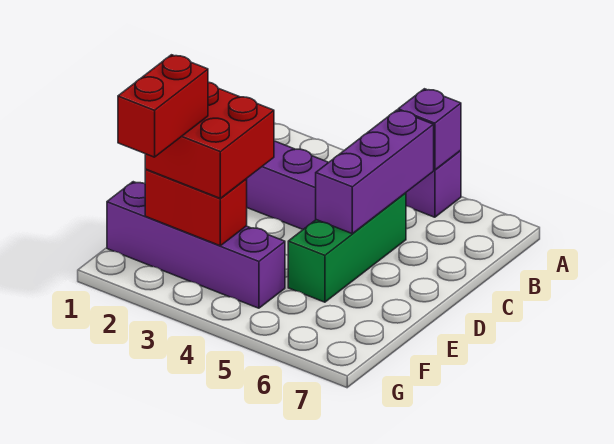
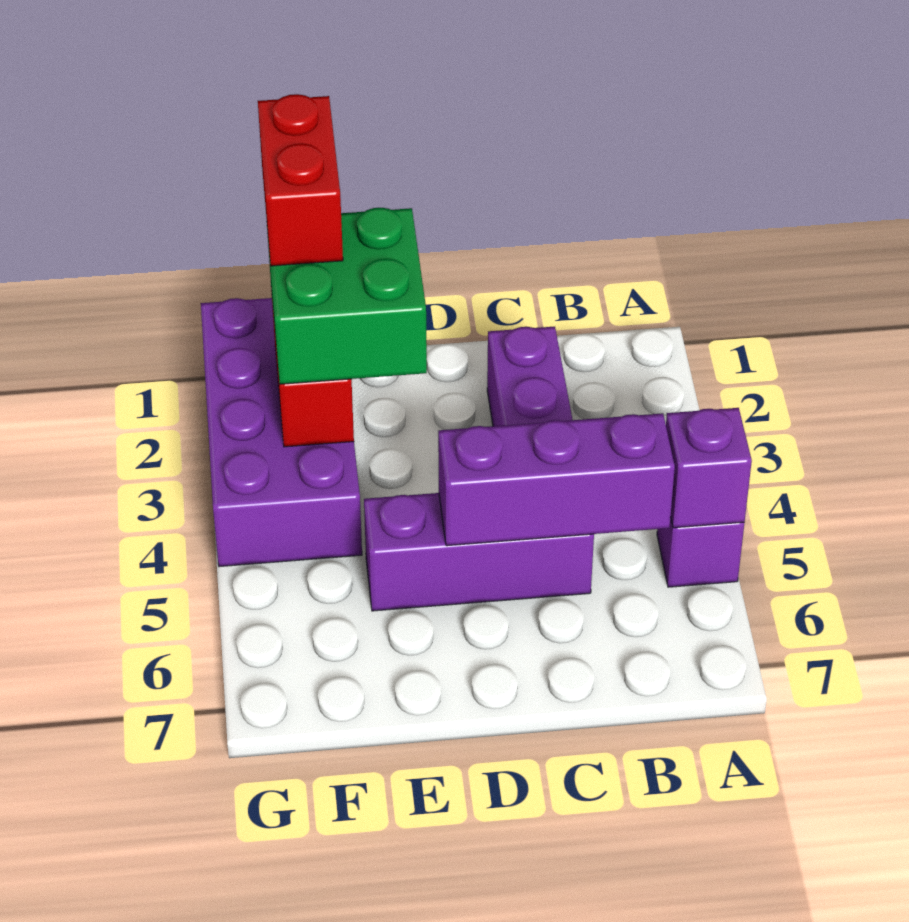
green brick C5:E5 level 1 -> purple brick C5:E5 level 1
red brick E2:F3 level 3 -> green brick E2:F3 level 3
purple brick F1:F4 level 1 -> purple brick F1:G4 level 1
red brick F2:G2 level 4 -> red brick F1:F2 level 4

